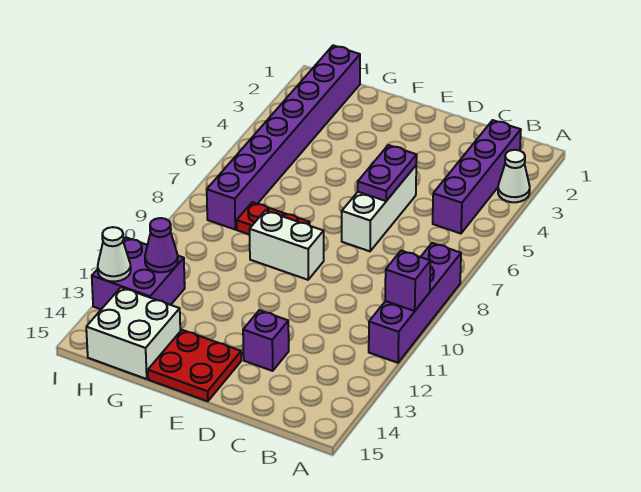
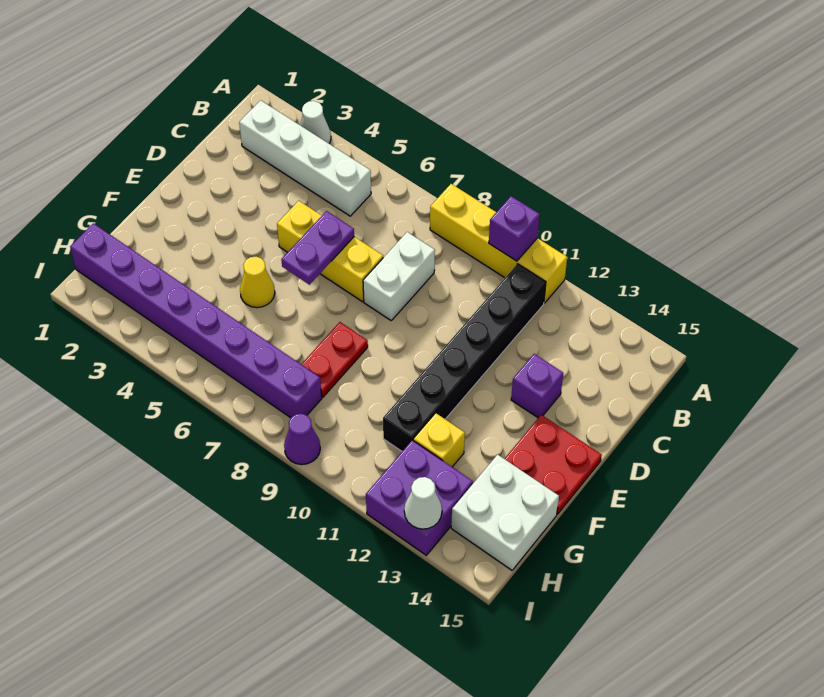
purple brick A8:A11 level 1 -> yellow brick A8:A11 level 1
purple brick B2:B5 level 1 -> white brick B2:B5 level 1
none -> black brick B11:G11 level 1
white brick D5:D7 level 1 -> yellow brick D5:D7 level 1
purple plate D5:D6 level 2 -> purple plate D6:E6 level 2
white brick E9:F9 level 1 -> white brick C8:D8 level 1
none -> yellow cone F5 level 1
none -> yellow brick G12 level 1
purple cone H12 level 2 -> purple cone I9 level 1

